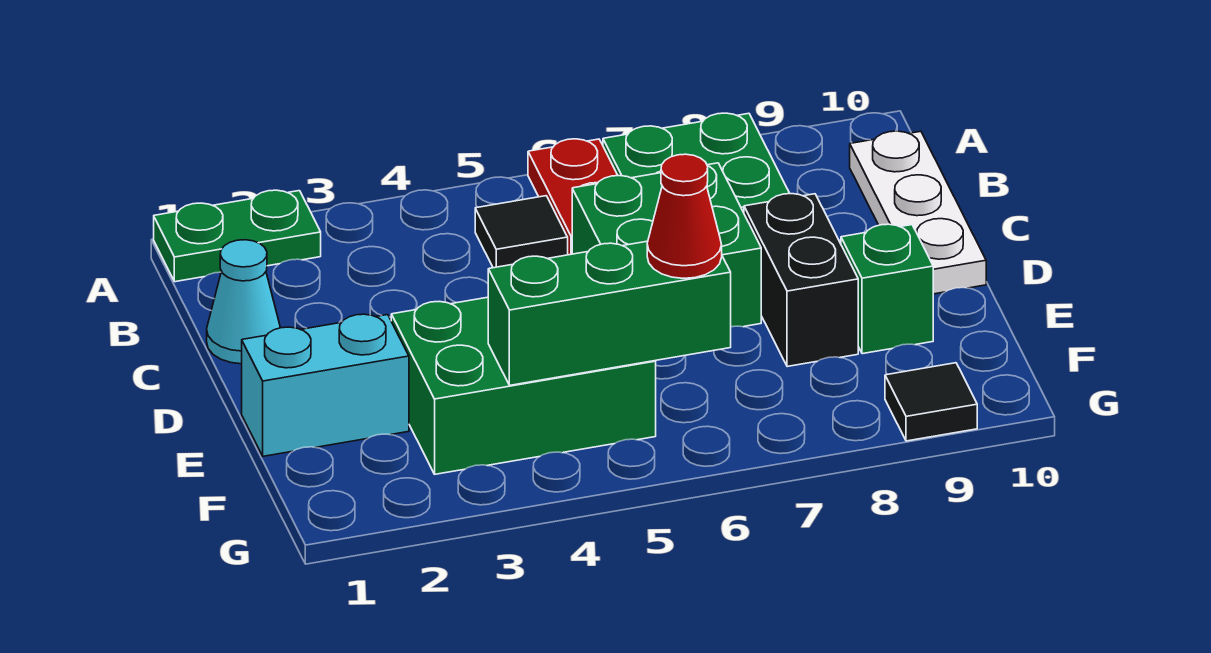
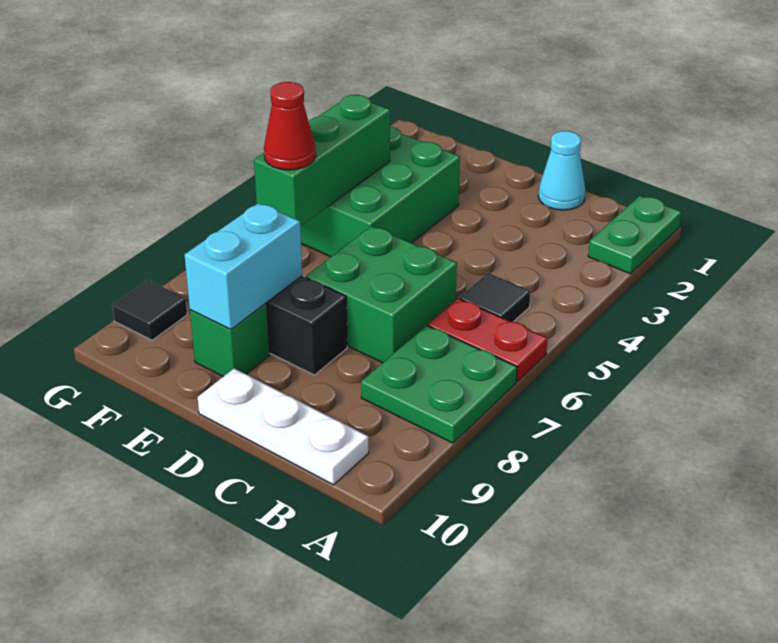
cyan brick E1:E2 level 1 -> cyan brick E8:E9 level 2

